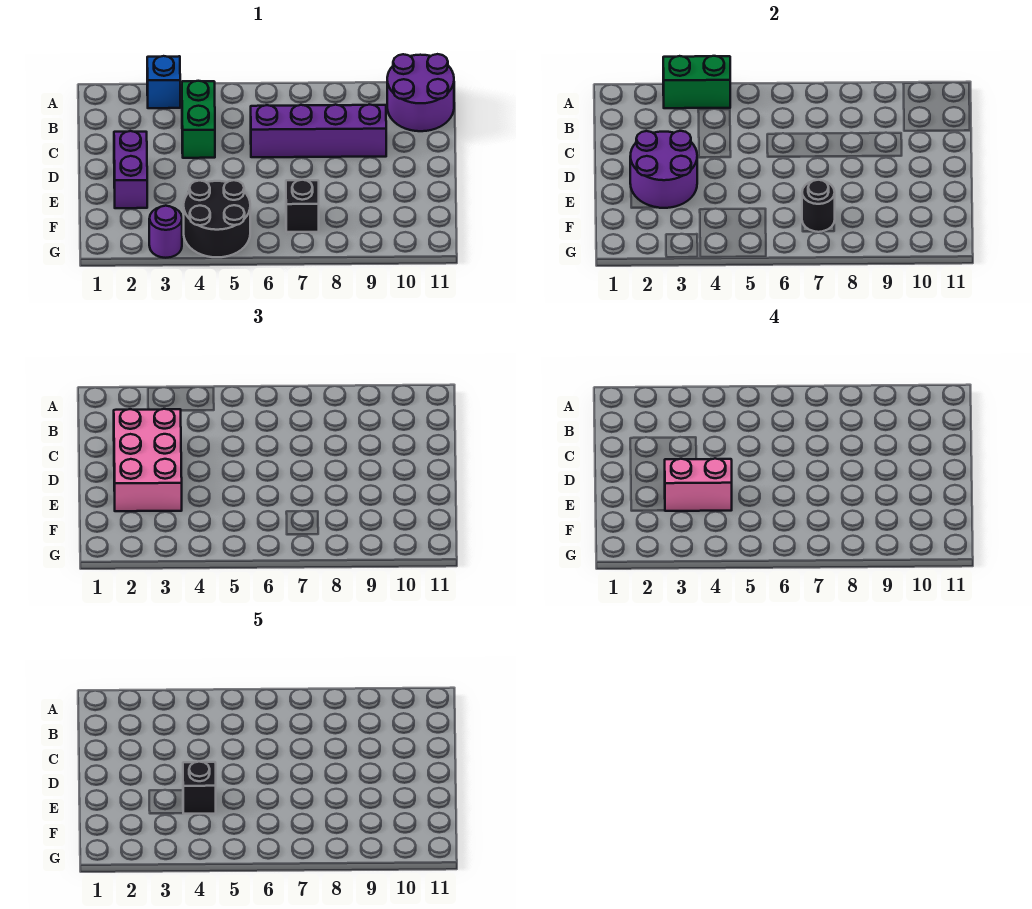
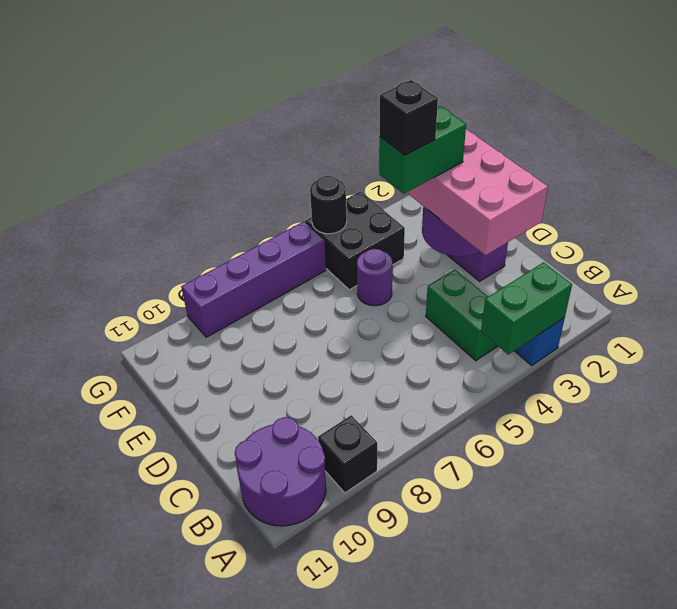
purple brick C6:C9 level 1 -> purple brick G6:G9 level 1
pink brick E3:E4 level 4 -> green brick E3:E4 level 4
black round brick F4:G5 level 1 -> black brick F4:G5 level 1
black brick F7 level 1 -> black brick A9 level 1
black round brick F7 level 2 -> black round brick G5 level 2
purple round brick G3 level 1 -> purple round brick E5 level 1

